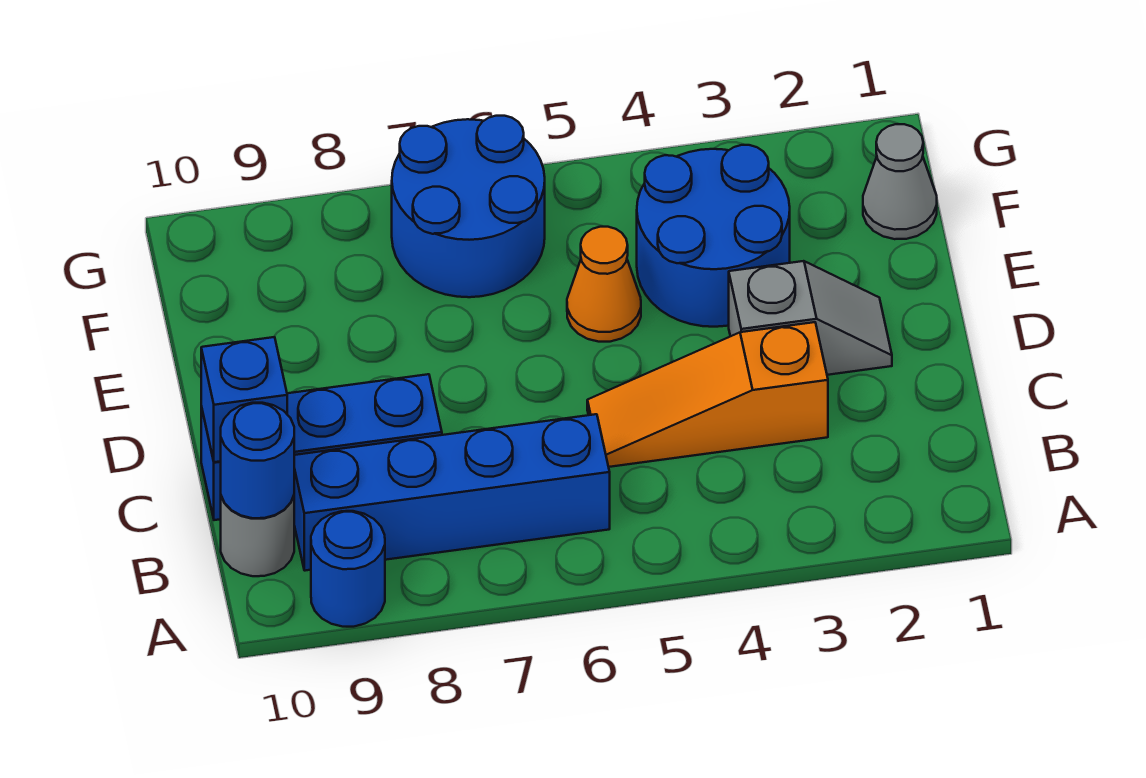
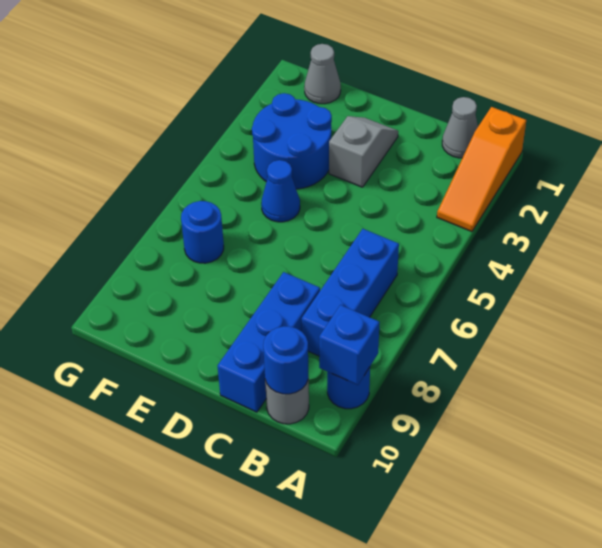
none -> grey cone B1 level 1
blue brick B6:B9 level 1 -> blue brick B6:B8 level 1
orange slope C3:C5 level 1 top 3 -> orange slope A1:A3 level 1 top 1
blue brick C10 level 2 -> blue brick A9 level 2
orange cone E5 level 1 -> blue cone E5 level 1
blue round brick F6:G7 level 1 -> blue round brick F7 level 1

